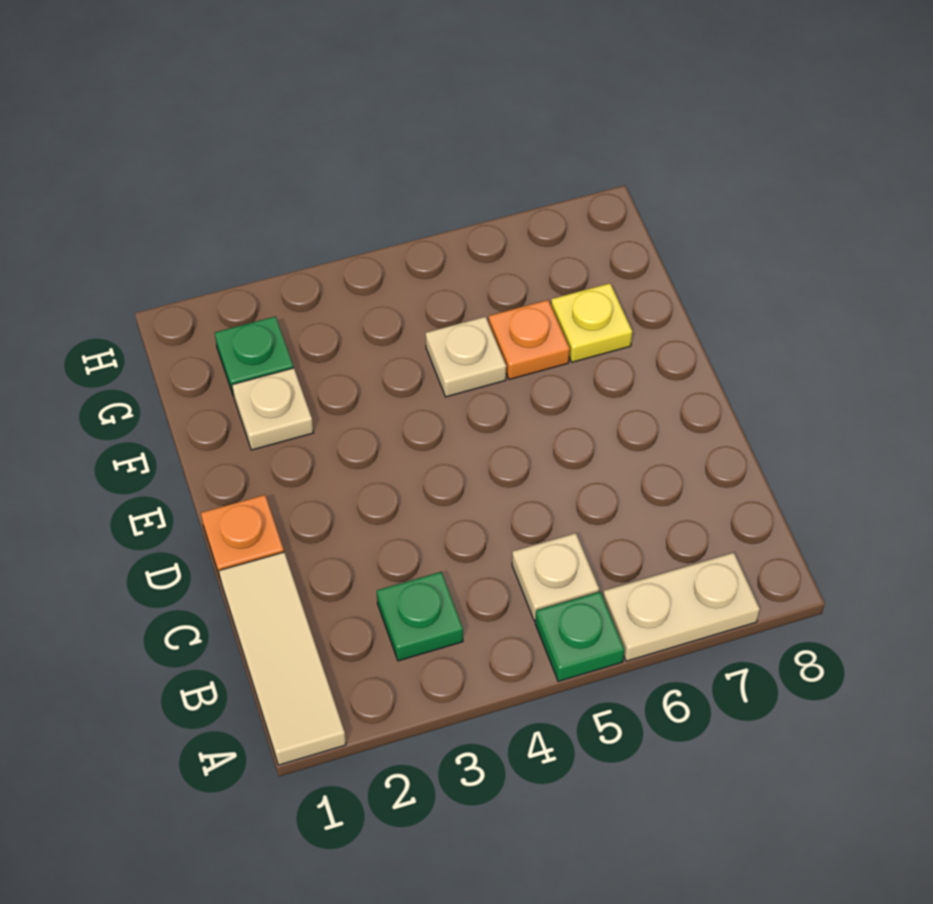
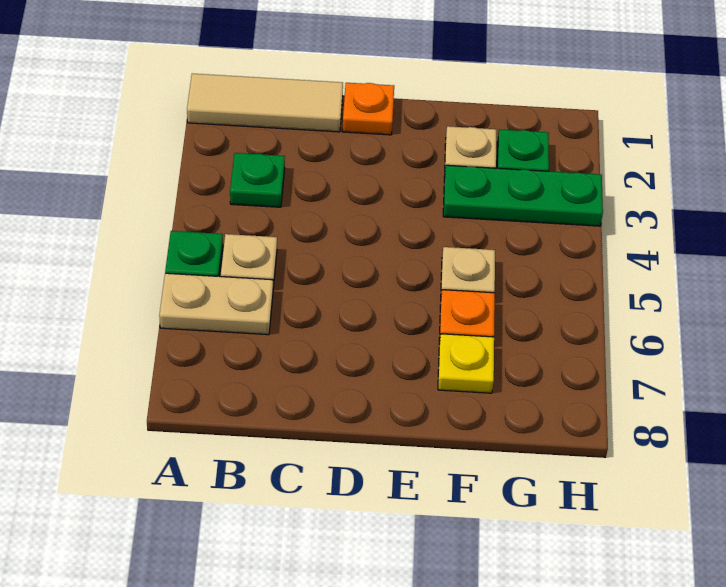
tan plate A6:A7 level 1 -> tan plate A6:B6 level 1
none -> green plate F3:H3 level 1

